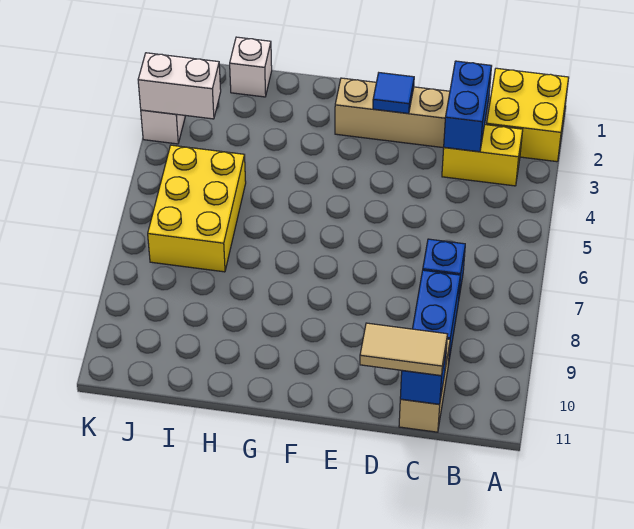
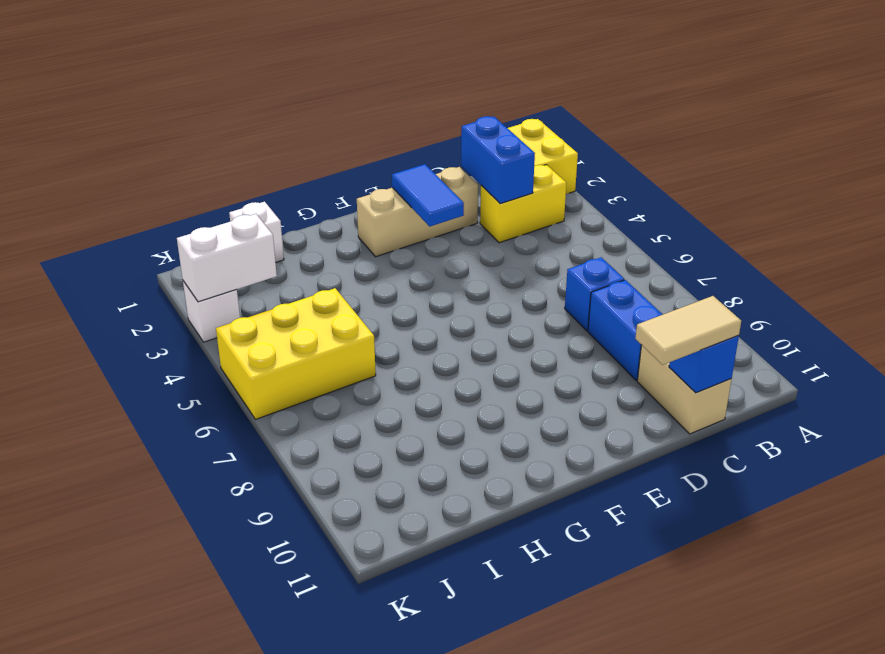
blue tile E2 level 2 -> blue tile E2:E3 level 2
yellow brick I5:J7 level 1 -> yellow brick I5:K6 level 1

